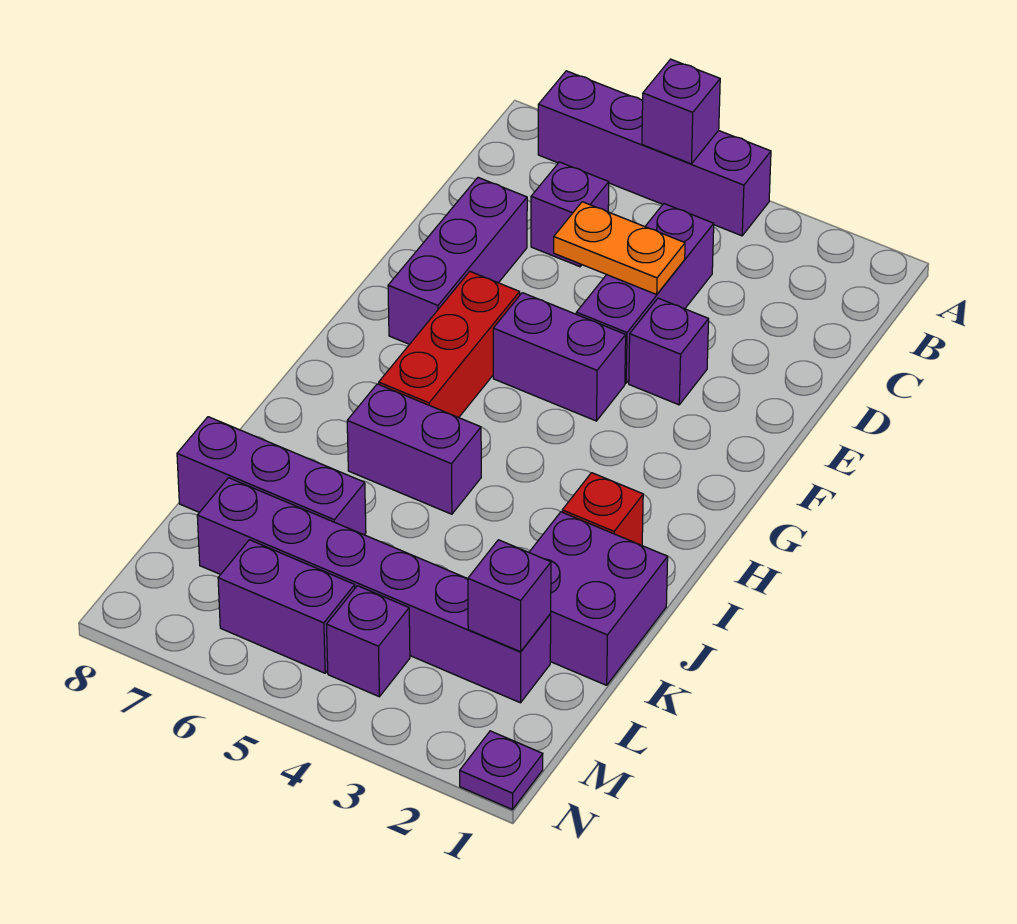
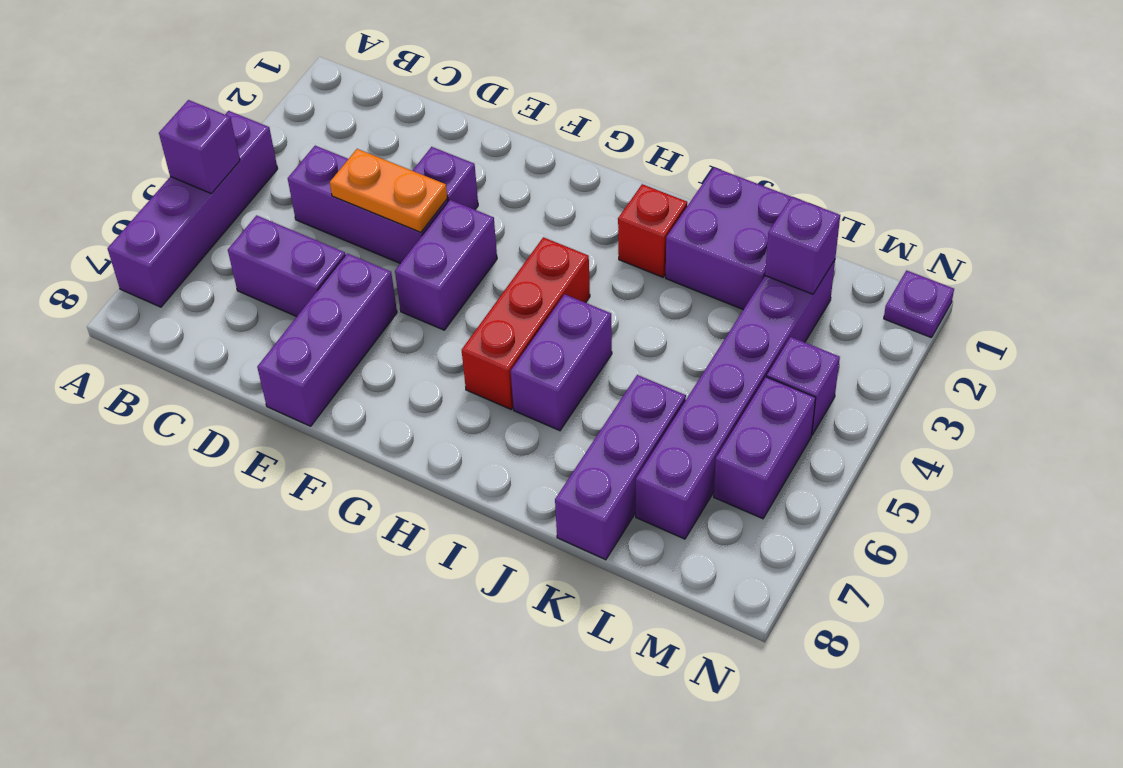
purple brick C6 level 1 -> purple brick C6:D6 level 1
orange plate D4:D5 level 2 -> orange plate D4:E4 level 2
purple brick D7:F7 level 1 -> purple brick E6:E8 level 1
red brick F6:H6 level 1 -> red brick H4:H6 level 1

